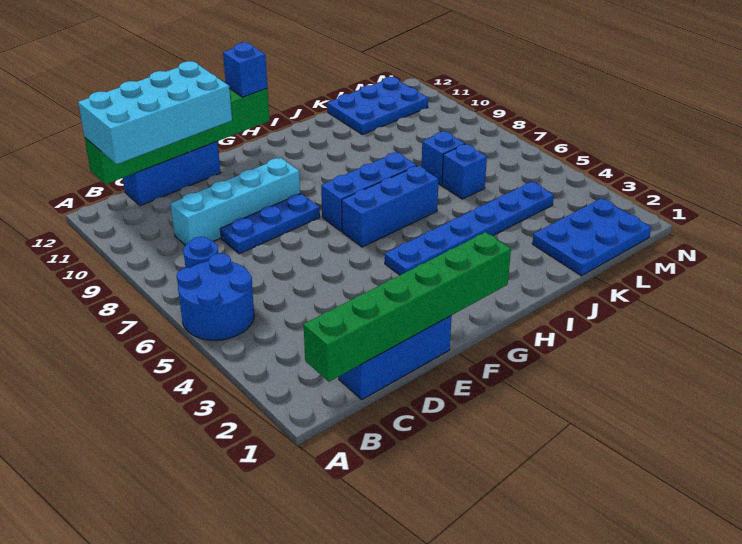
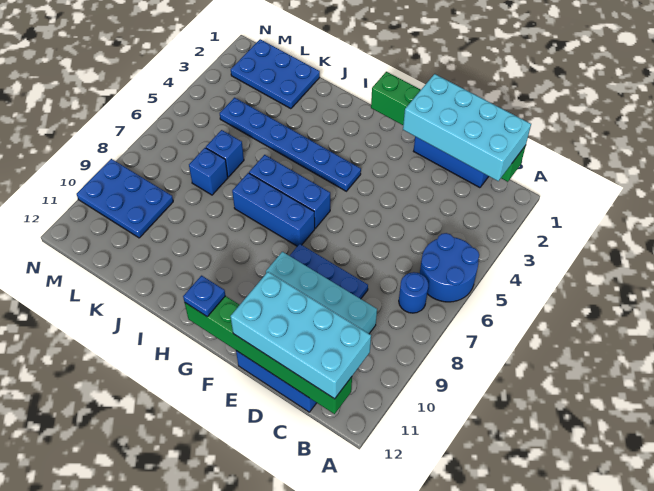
none -> cyan brick B1:E2 level 3
blue brick G12 level 3 -> blue plate G12 level 3
blue plate K11:M12 level 1 -> blue plate L9:N10 level 1

